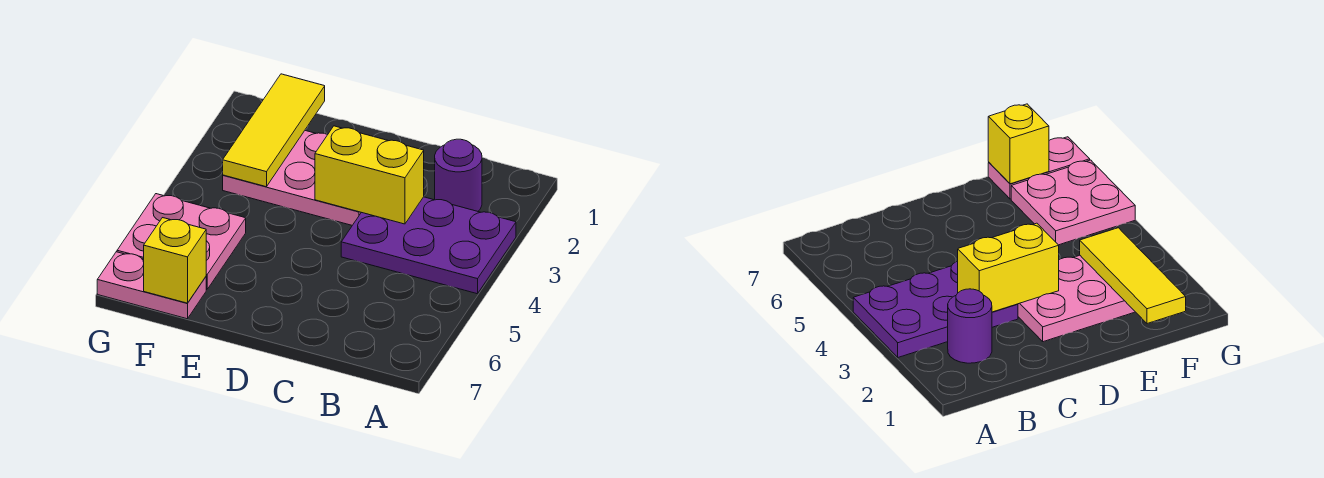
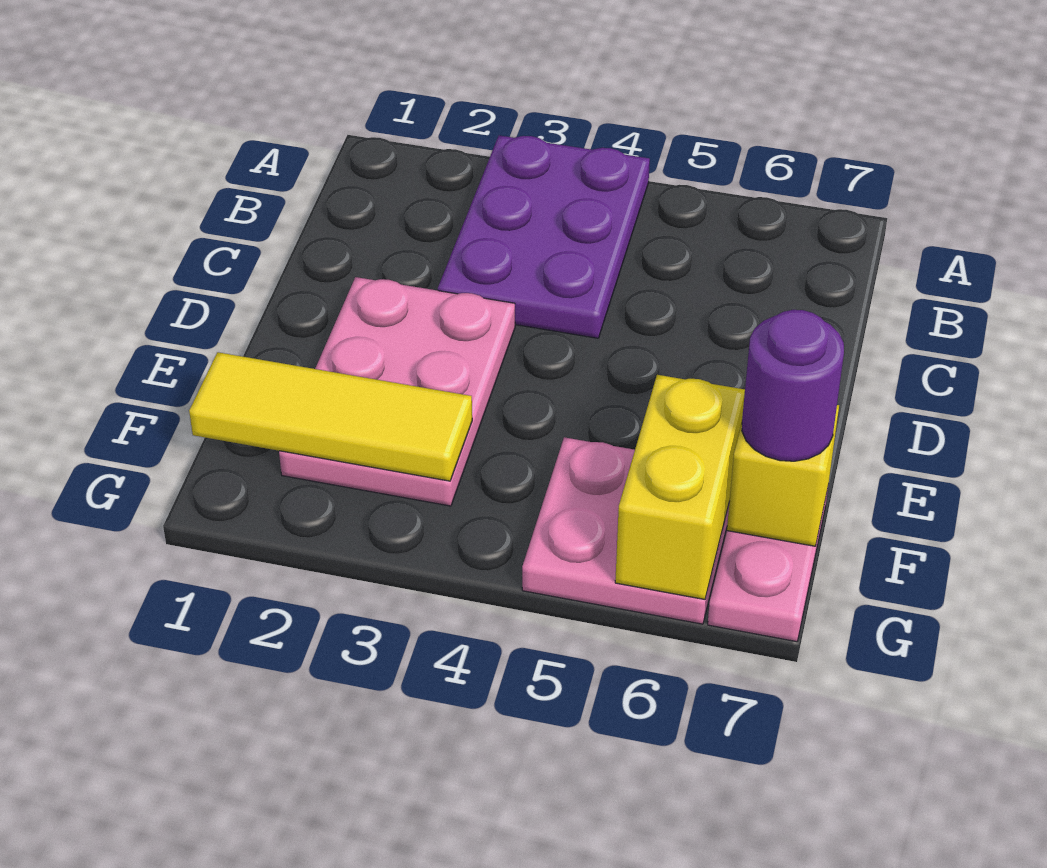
purple round brick B2 level 1 -> purple round brick F7 level 3
yellow brick C3:D3 level 2 -> yellow brick F6:G6 level 2

